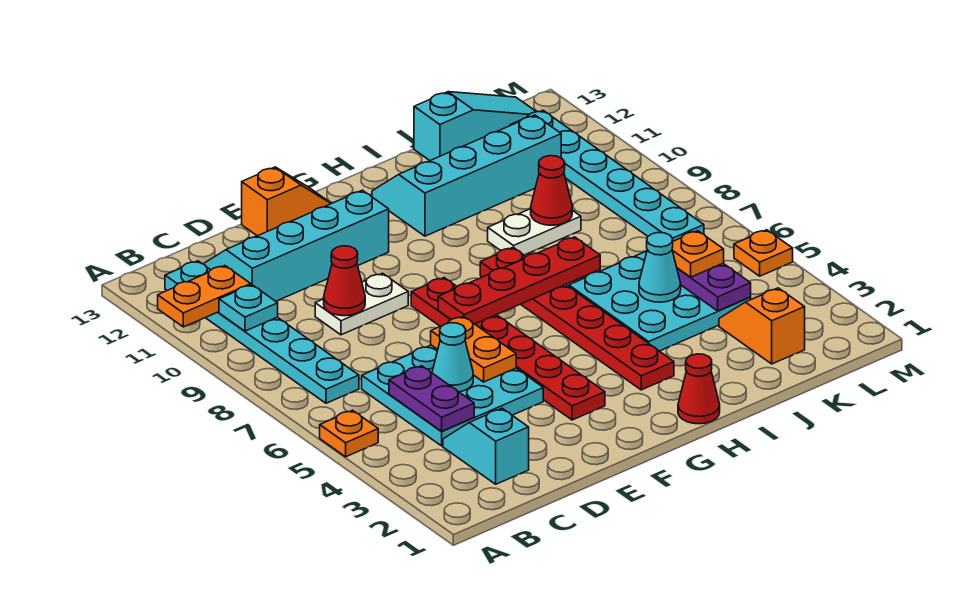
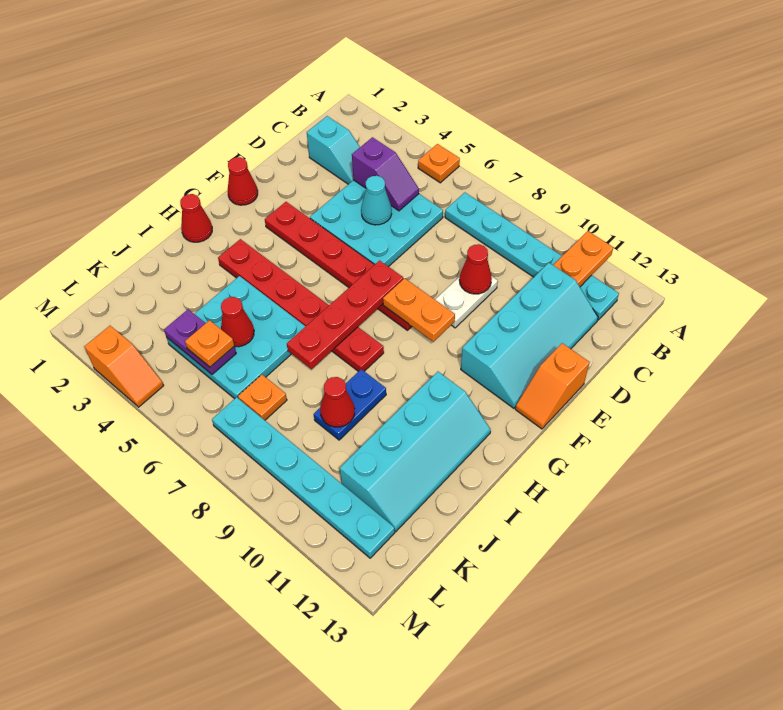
cyan plate B10 level 2 -> none
purple plate C4:C5 level 2 -> purple slope C4:C5 level 2 top 4
orange plate E5:E6 level 2 -> orange plate F8:F9 level 2
none -> red cone F1 level 1
white plate I9:J9 level 1 -> blue plate I9:J9 level 1
cyan cone J5 level 2 -> red cone J5 level 2
cyan slope J13:L13 level 1 top J -> none
orange slope K2:K3 level 1 top 2 -> orange slope M3:M4 level 1 top 3
orange plate M5 level 1 -> orange plate K7 level 1

